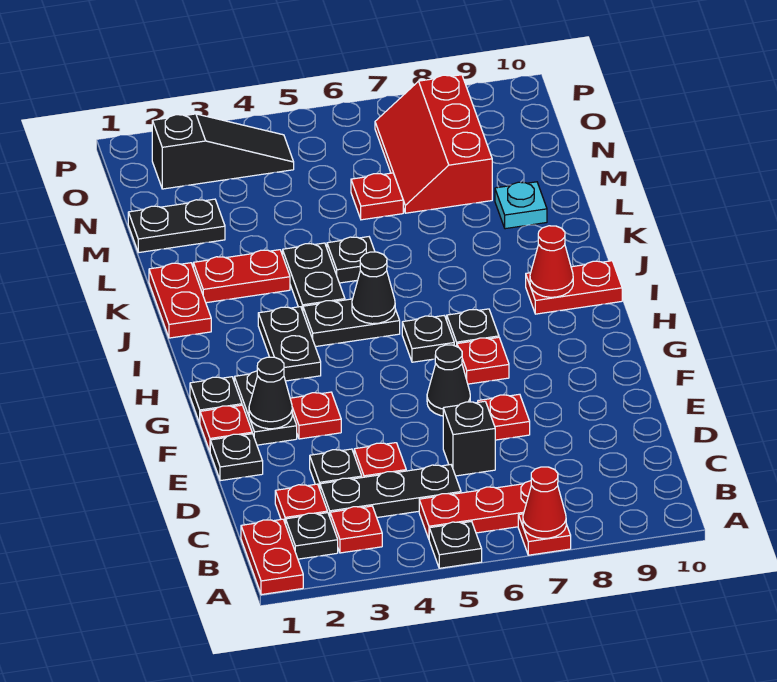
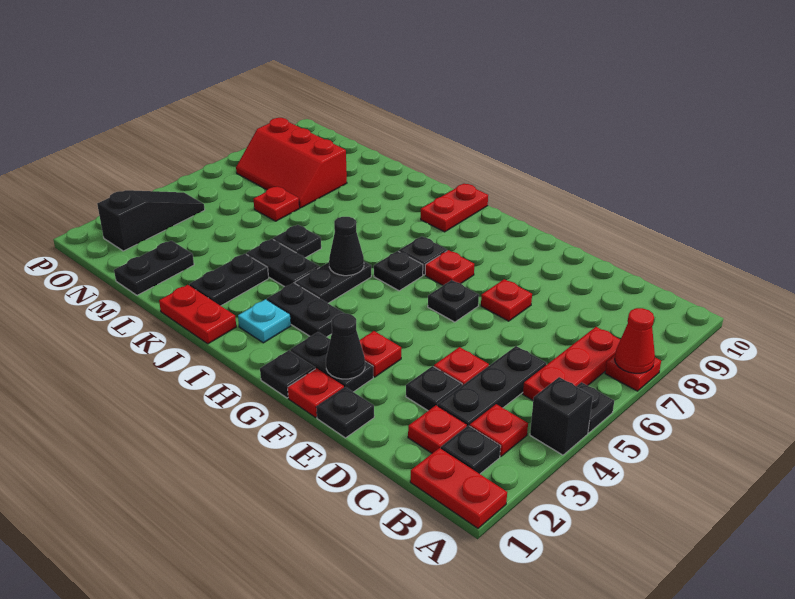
black brick D6 level 1 -> black brick A4 level 1
black cone F6 level 1 -> black plate F6 level 1
red cone I9 level 2 -> none
red plate K2:K3 level 1 -> black plate K2:K3 level 1
cyan plate L9 level 1 -> cyan plate I2 level 1

